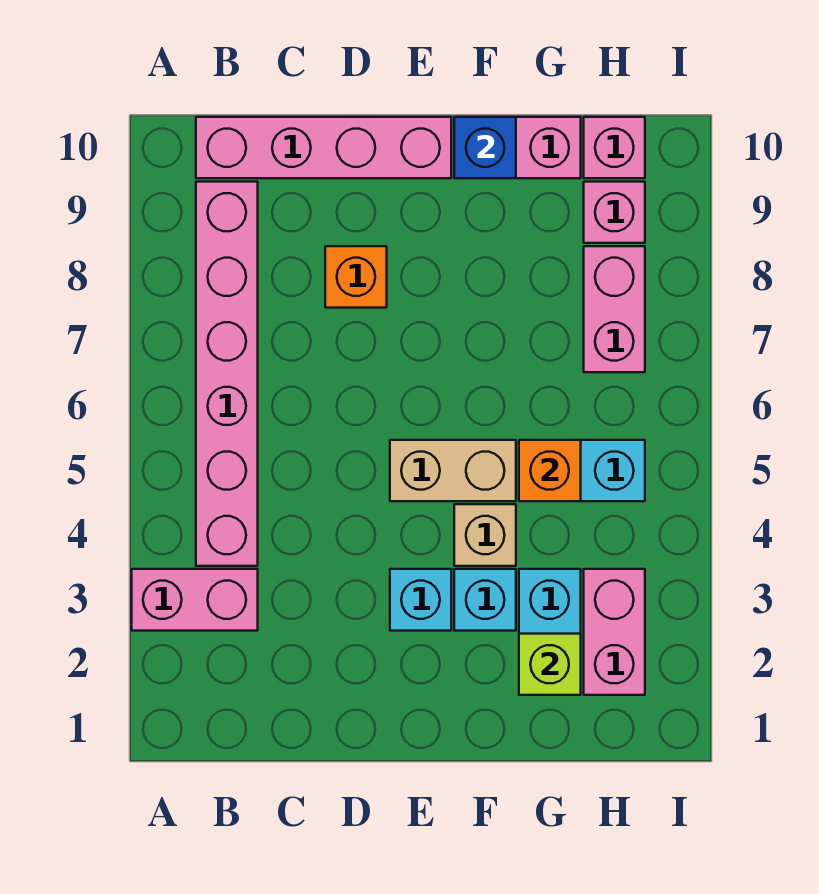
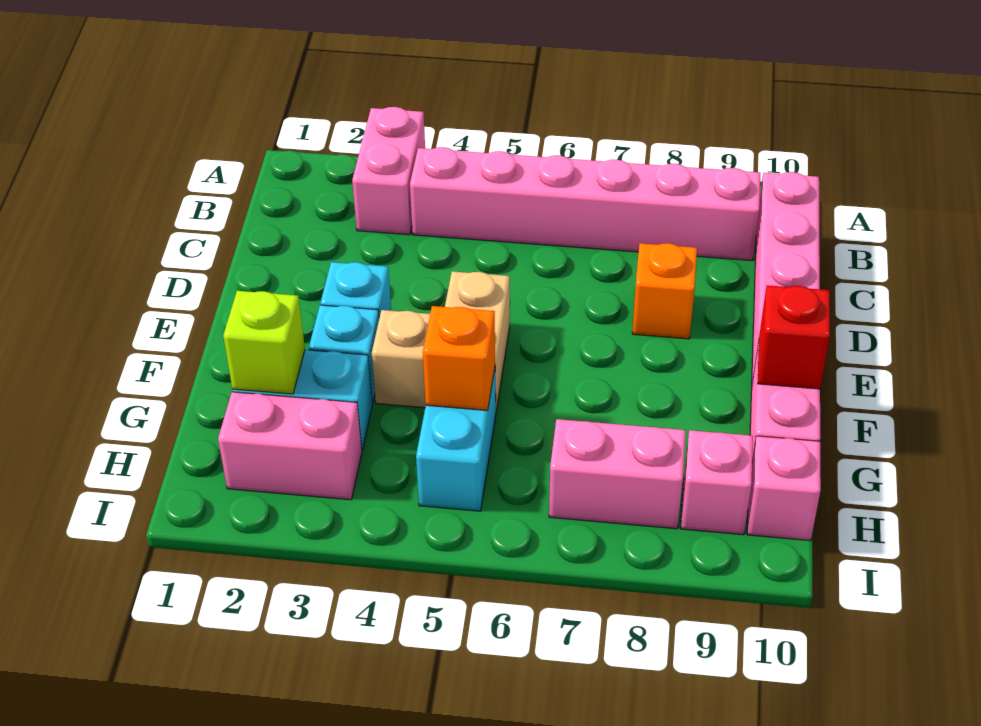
blue brick F10 level 2 -> red brick F10 level 2

